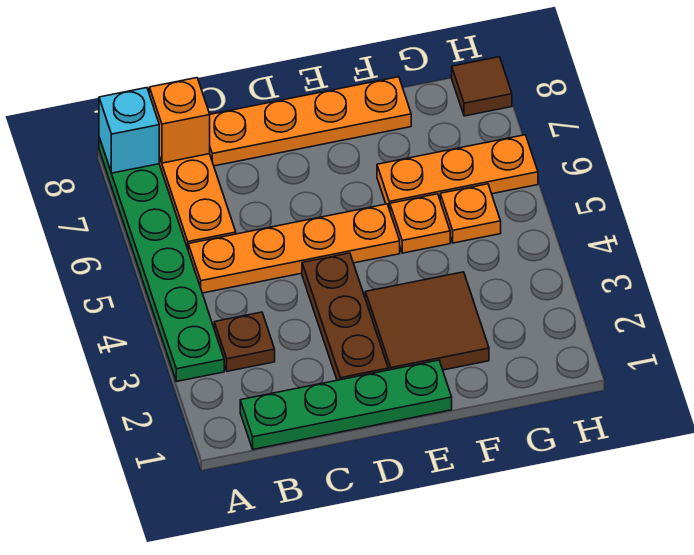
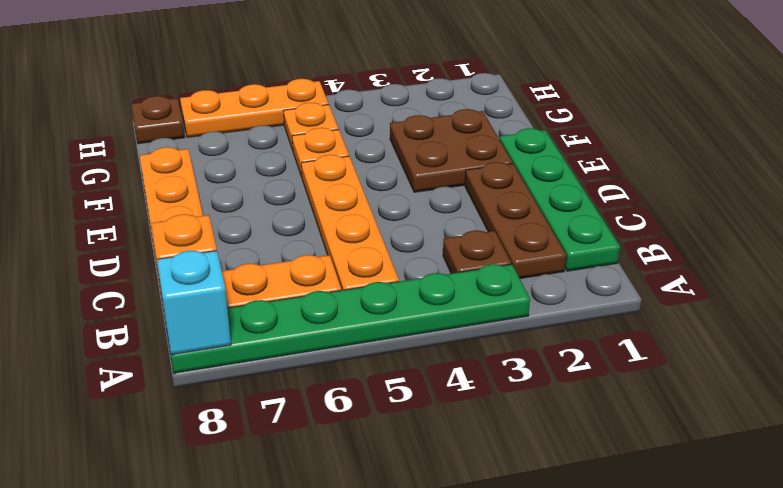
brown plate D2:D4 level 1 -> brown plate B2:D2 level 1
brown tile E2:F3 level 1 -> brown plate E2:F3 level 1
orange plate F6:H6 level 1 -> orange plate H5:H7 level 1
brown tile H8 level 1 -> brown plate H8 level 1

